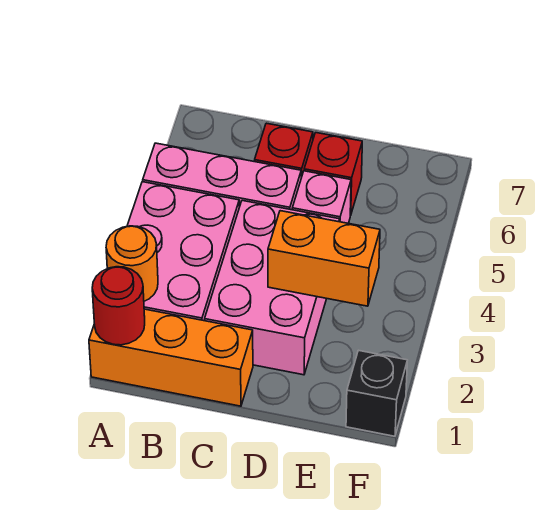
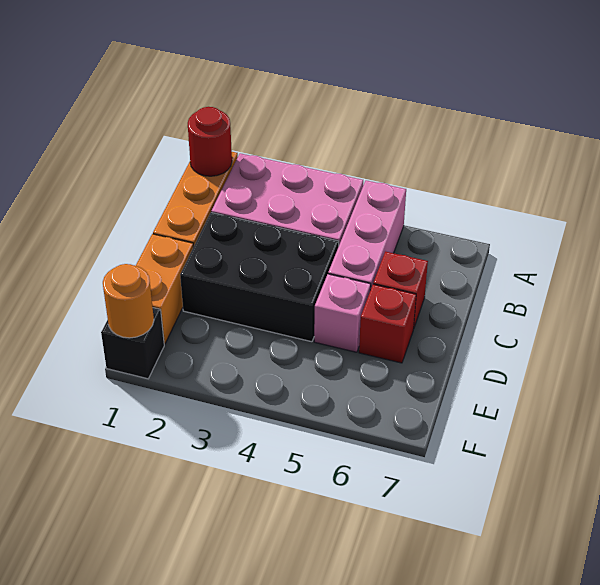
orange round brick A2 level 2 -> orange round brick F1 level 2
pink brick C2:D4 level 1 -> black brick C2:D4 level 1
orange brick D3:E3 level 2 -> orange brick D1:E1 level 1

